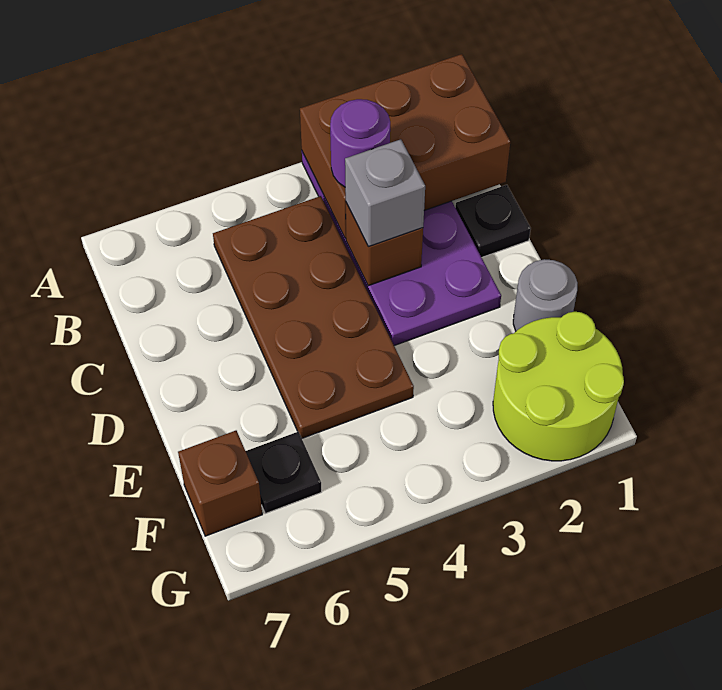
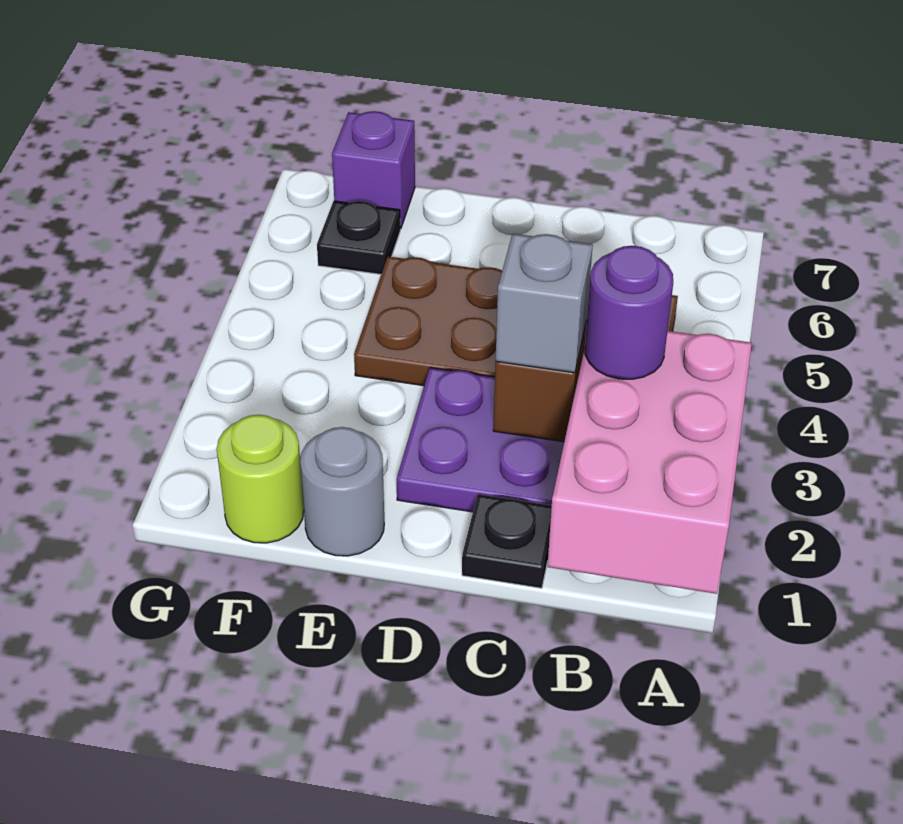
brown brick A1:B3 level 2 -> pink brick A1:B3 level 2
lime round brick F1:G2 level 1 -> lime round brick F1 level 1
brown brick F7 level 1 -> purple brick F7 level 1

